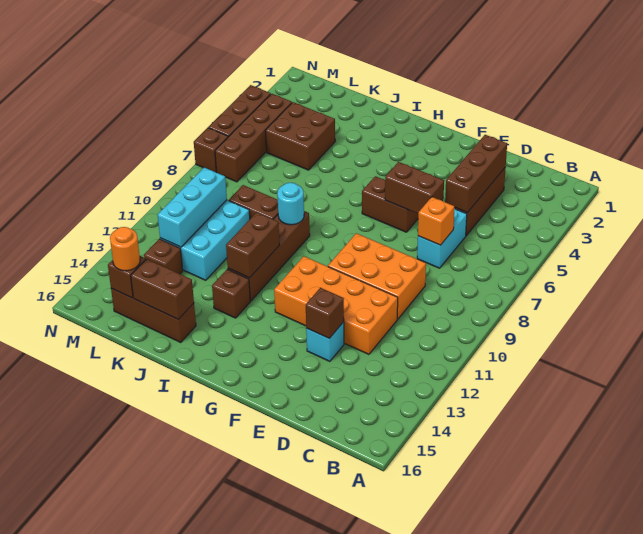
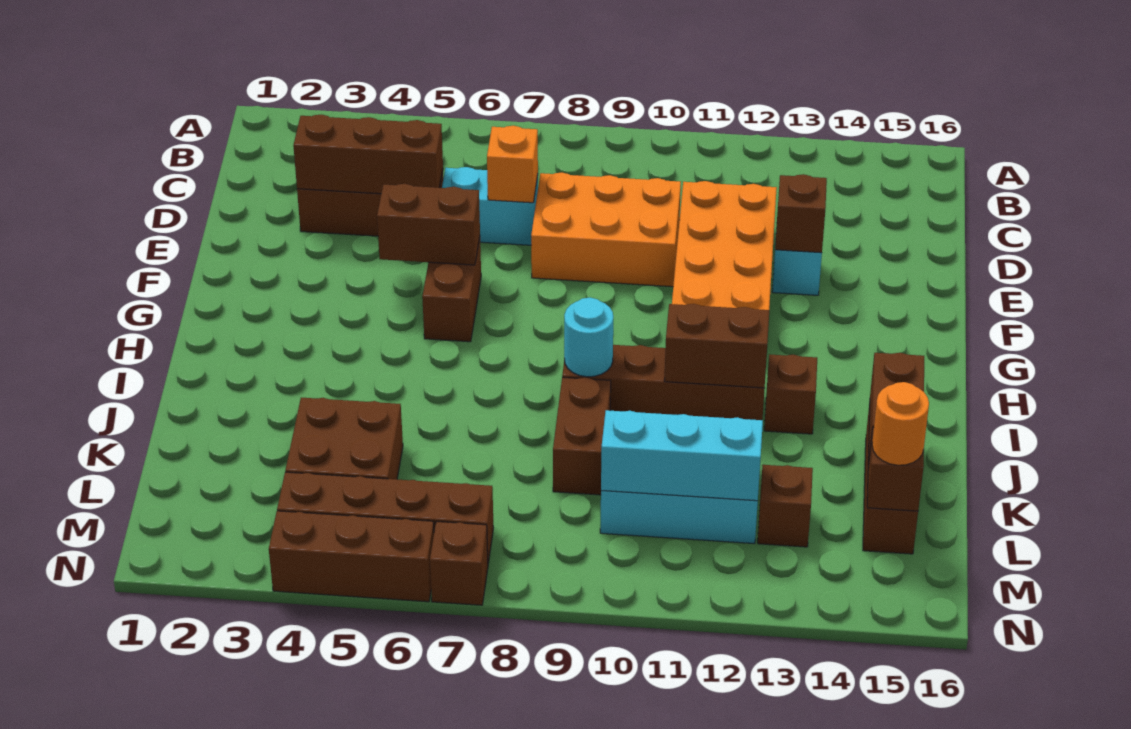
orange brick D9:F10 level 1 -> orange brick D8:E10 level 1
brown brick E6:F6 level 2 -> brown brick F5:F6 level 2

